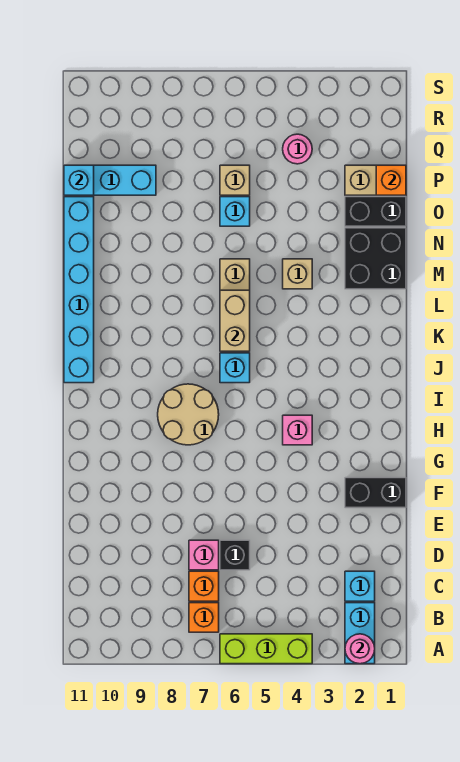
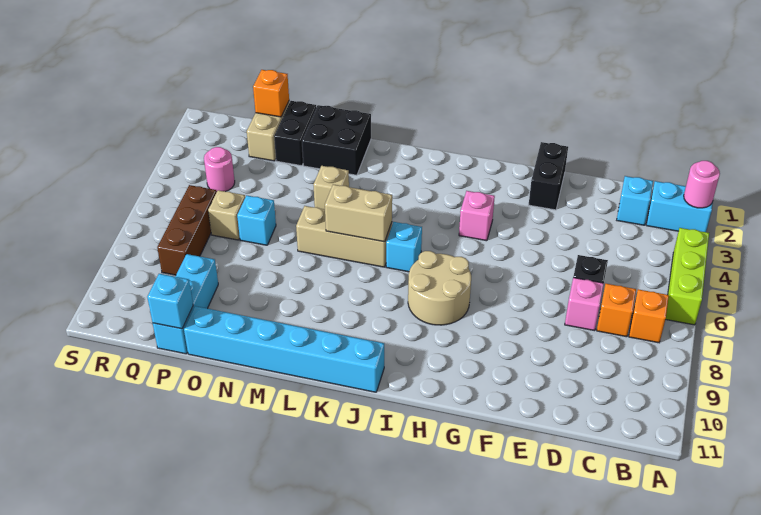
none -> brown brick Q6:Q8 level 1

